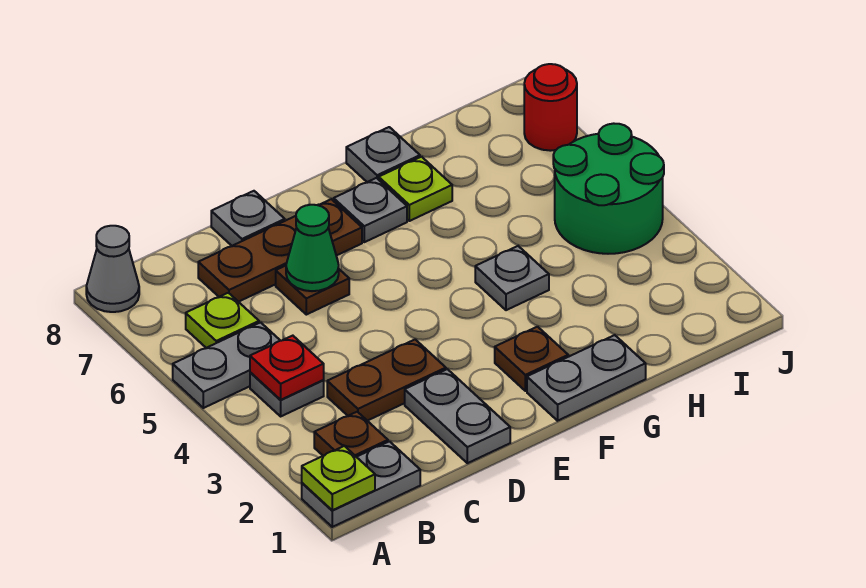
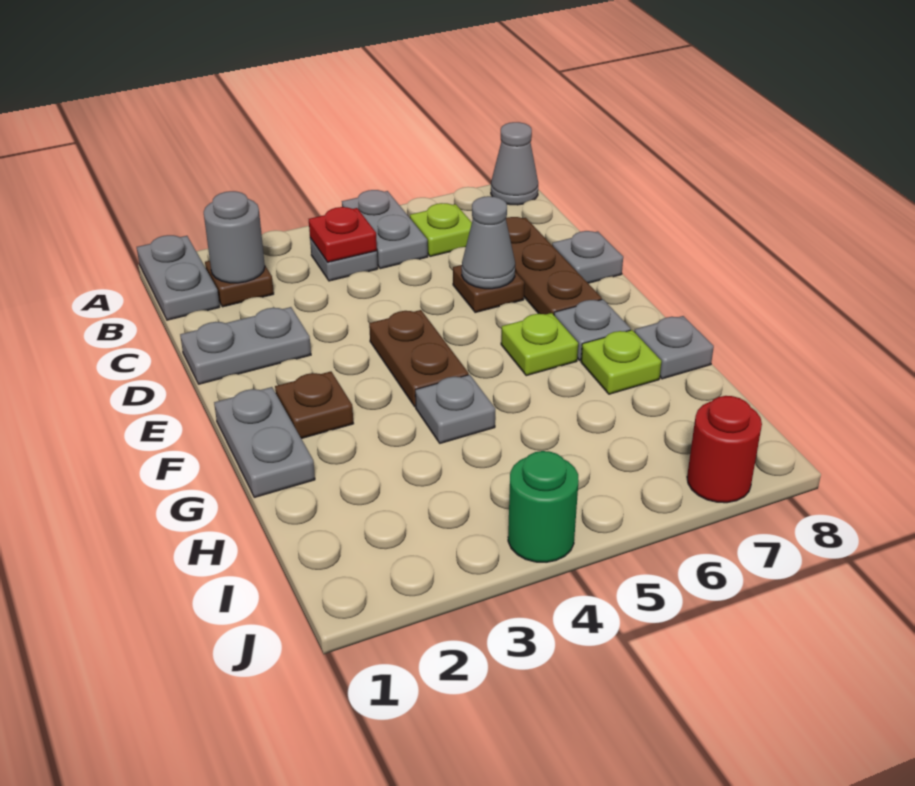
lime plate A1 level 2 -> lime plate F6 level 1
none -> grey round brick B2 level 2
brown plate C3:D3 level 1 -> brown plate E4:F4 level 1
green cone D6 level 2 -> grey cone D6 level 2
green round brick I4:J5 level 1 -> green round brick J4 level 1

